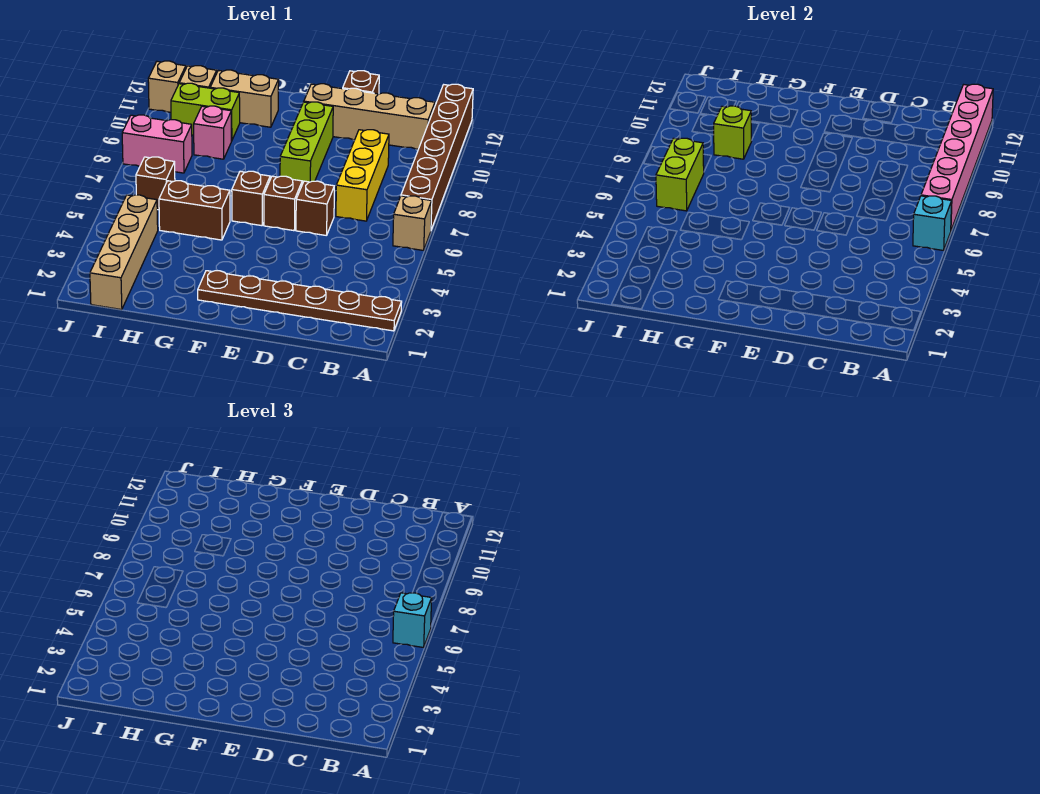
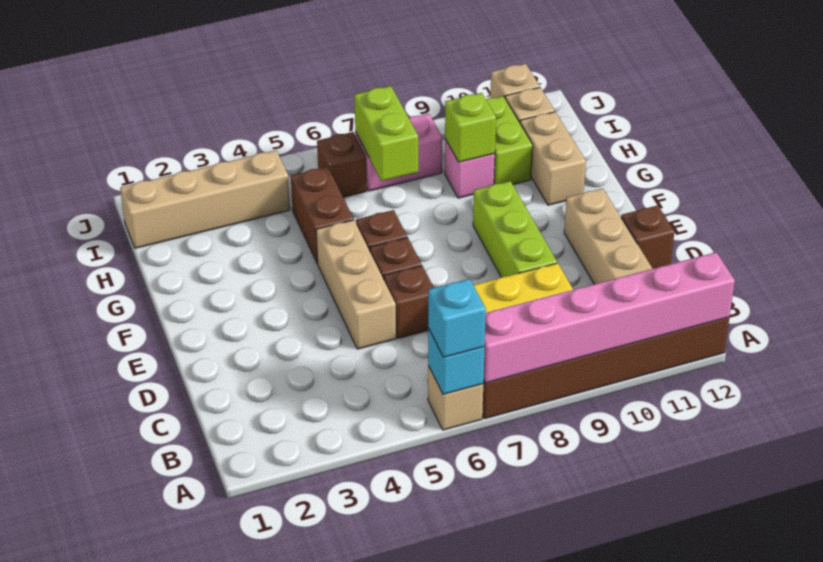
brown plate A2:F2 level 1 -> none
none -> tan brick D5:F5 level 1
lime brick E8:E10 level 1 -> lime brick D9:F9 level 1
lime brick I6:I7 level 2 -> lime brick H7:I7 level 2
pink brick I8:J8 level 1 -> pink brick I7:I8 level 1

